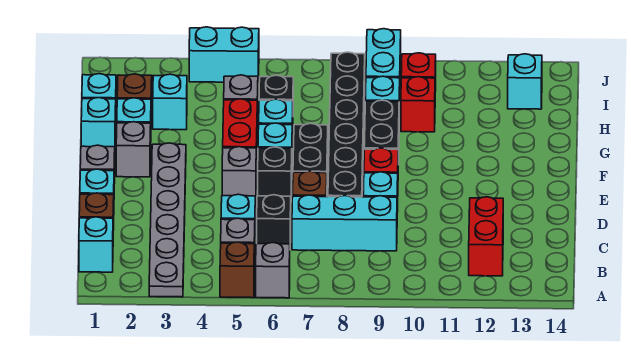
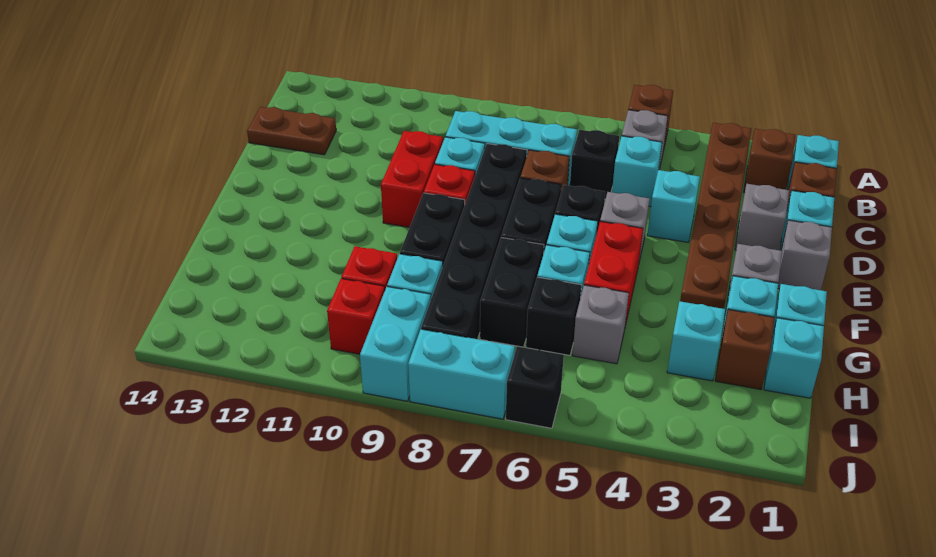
grey plate A3:F3 level 1 -> brown plate A3:F3 level 1
grey brick A6 level 1 -> grey brick D2 level 1
none -> brown brick B2 level 1
red brick B12:C12 level 1 -> red brick D10:E10 level 1
none -> brown plate C13:C14 level 1
none -> black brick G7:H7 level 1
cyan brick I13 level 1 -> cyan brick D4 level 1
cyan brick J4:J5 level 1 -> cyan brick J7:J8 level 1
none -> black brick J6 level 1

